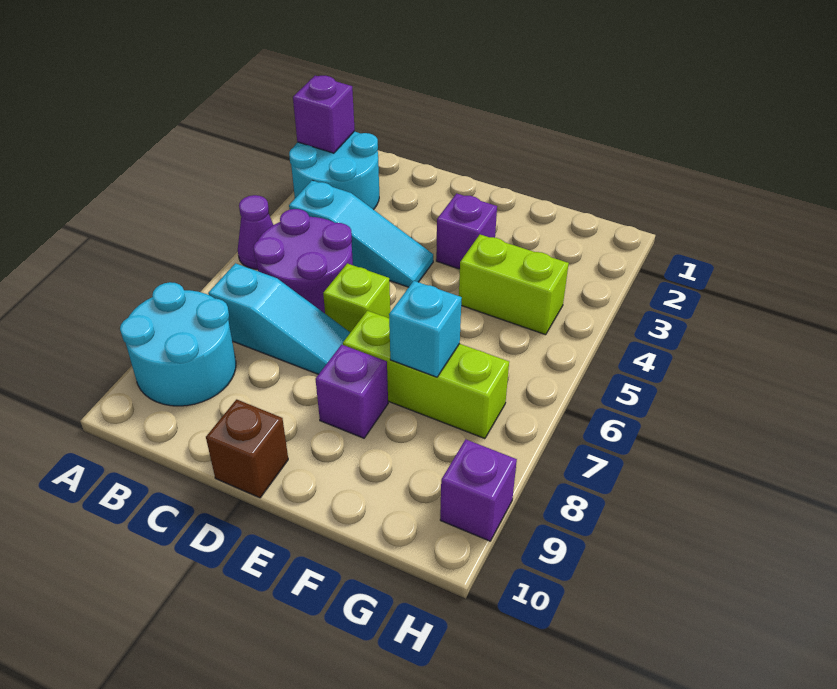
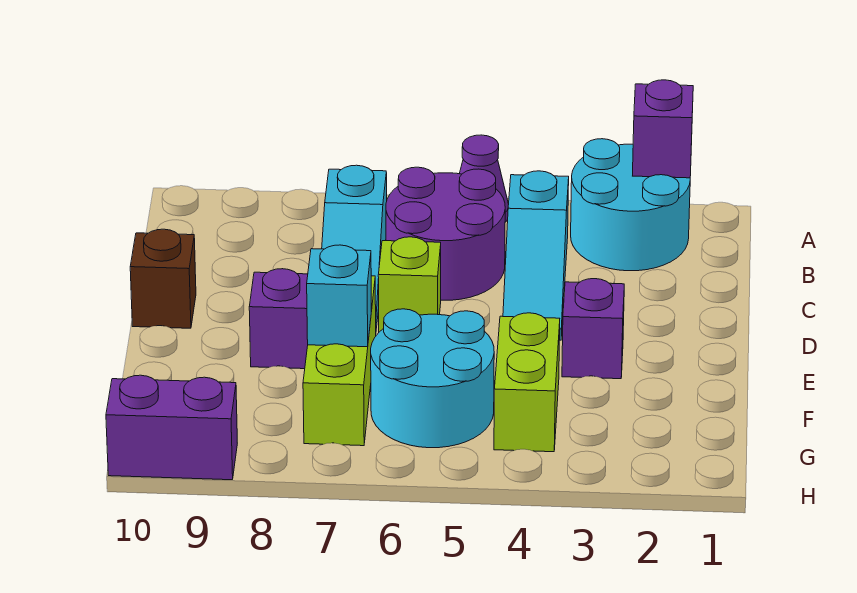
cyan round brick A8:B9 level 1 -> cyan round brick F5:G6 level 1
purple brick H9 level 1 -> purple brick H9:H10 level 1

